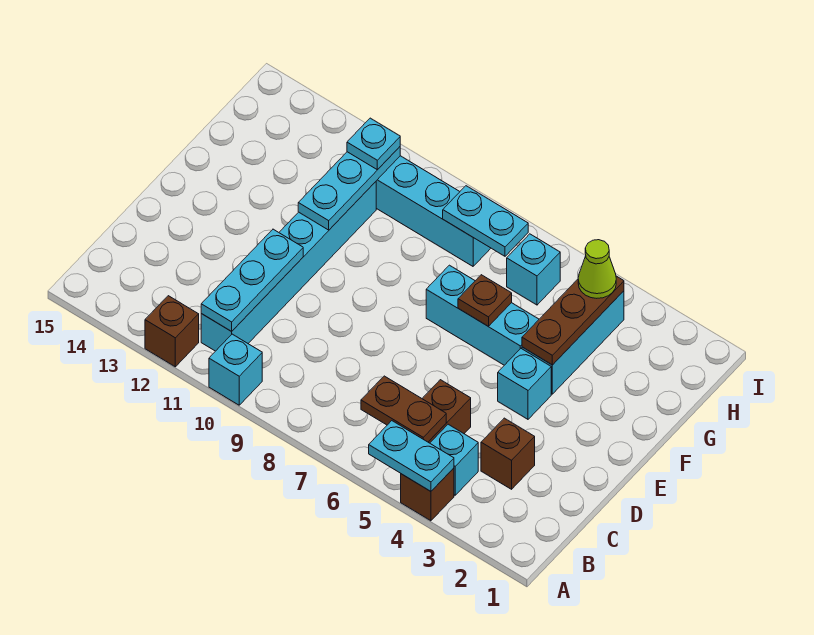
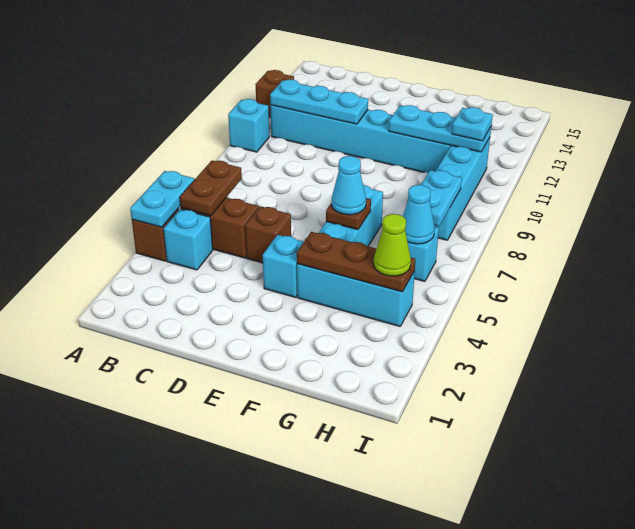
brown brick C3 level 1 -> brown brick D5 level 1
none -> cyan cone F6 level 3
none -> cyan cone H6 level 2

